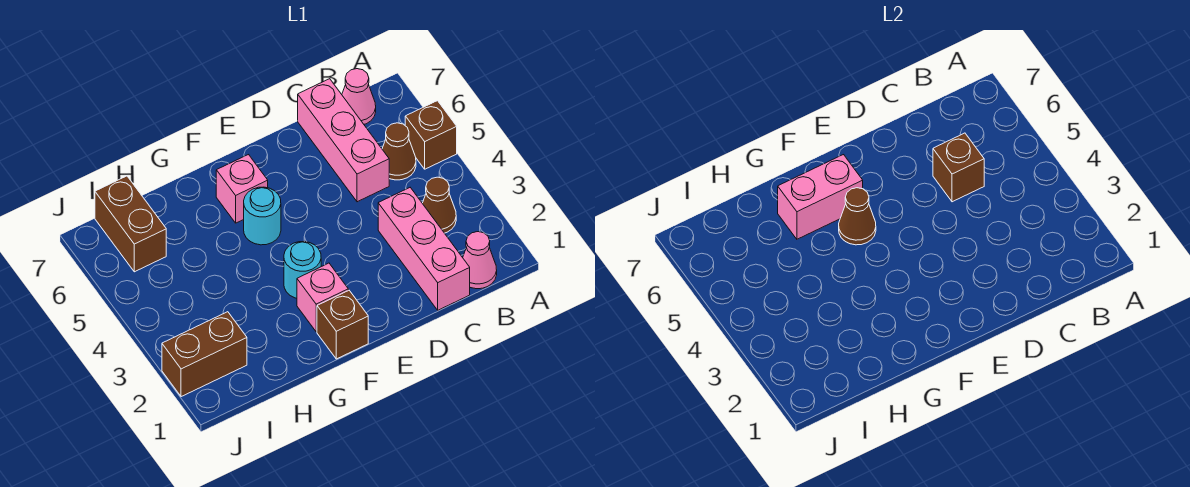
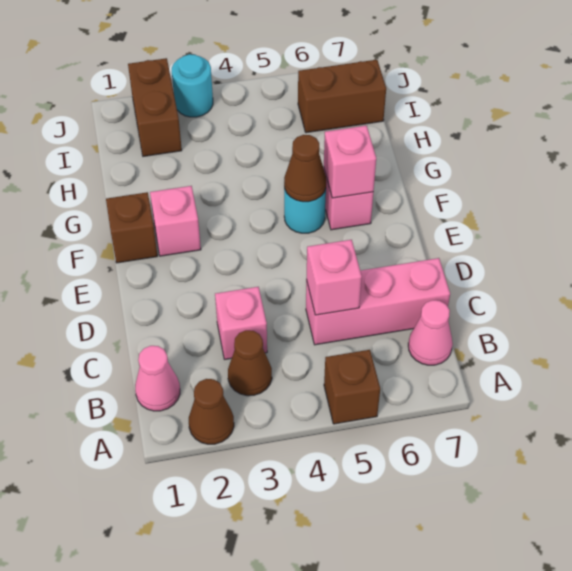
brown cone B5 level 1 -> brown cone A2 level 1
pink brick C1:C3 level 1 -> pink brick C3 level 1
brown brick C5 level 2 -> pink brick C5 level 2
cyan round brick F3 level 1 -> cyan round brick J3 level 1
pink brick F6:G6 level 2 -> pink brick F6 level 2

